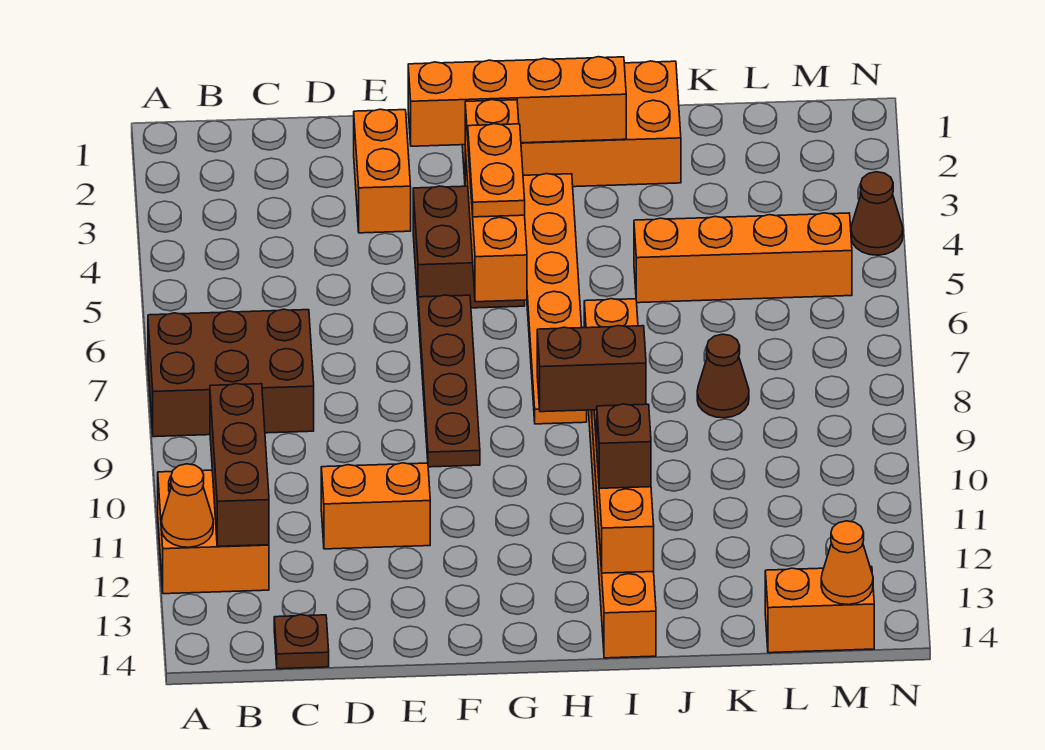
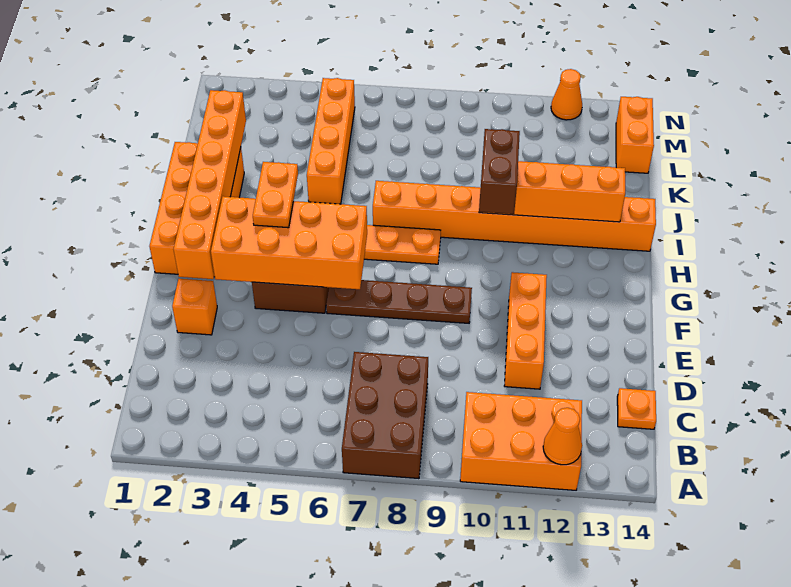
orange brick A11:B12 level 1 -> orange brick A10:B12 level 1
brown brick B10:B12 level 2 -> none
brown plate C14 level 1 -> orange plate C14 level 1
orange brick D11:E11 level 1 -> orange brick D11:F11 level 1
orange brick E2:E3 level 1 -> orange brick E2 level 1
orange brick F2:I2 level 2 -> orange brick F2:K2 level 2
orange brick G3:G6 level 2 -> orange brick F3:G6 level 2
orange plate G4:G5 level 3 -> orange plate G4:H4 level 3
brown brick I12 level 3 -> none
brown cone K8 level 1 -> none
orange cone M14 level 2 -> orange cone N12 level 1
brown cone N4 level 1 -> none

